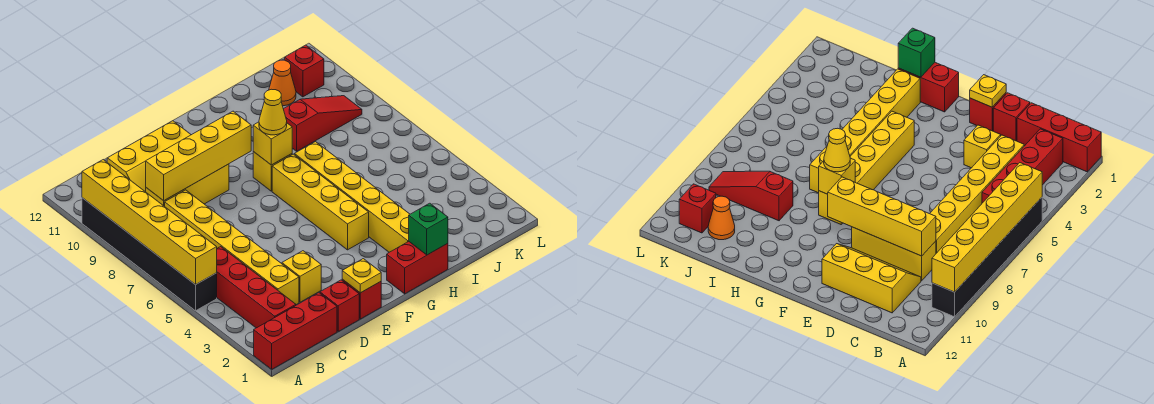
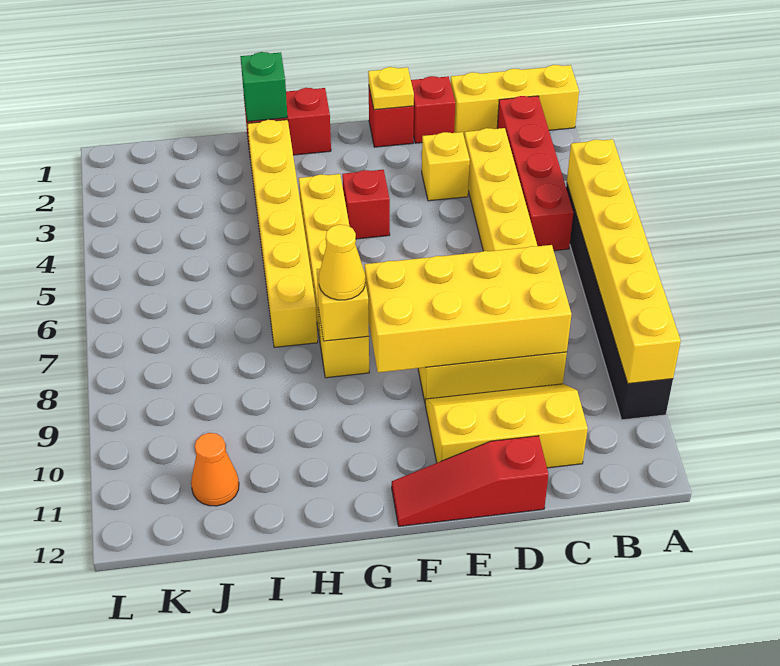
red brick A1:C1 level 1 -> yellow brick A1:C1 level 1
yellow brick C9:F9 level 2 -> yellow brick C8:F9 level 2
red slope I9:K9 level 1 top I -> red slope D12:F12 level 1 top D
red brick K11 level 1 -> red brick F4 level 1

